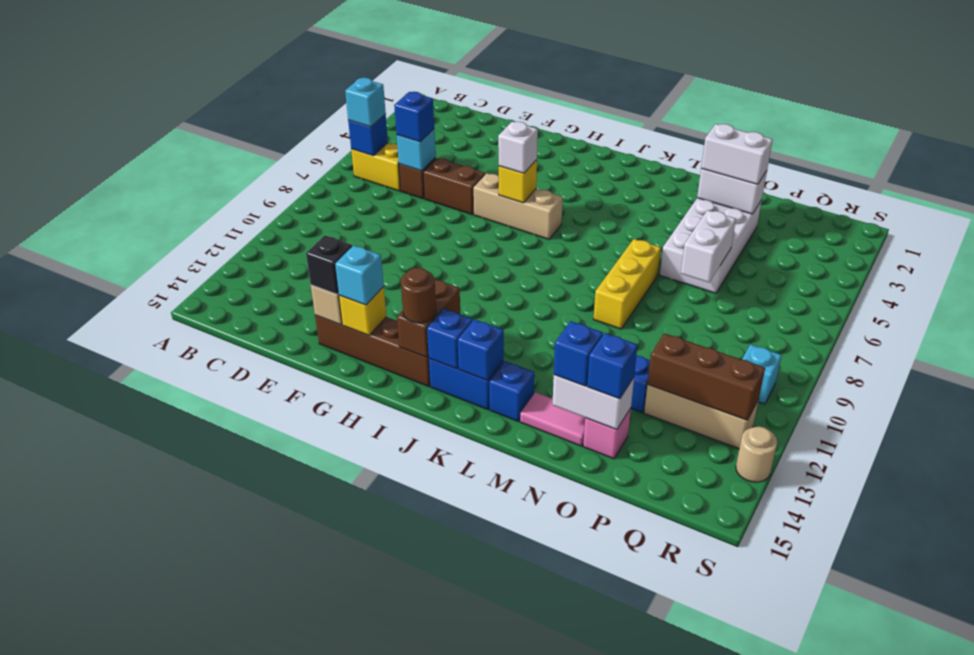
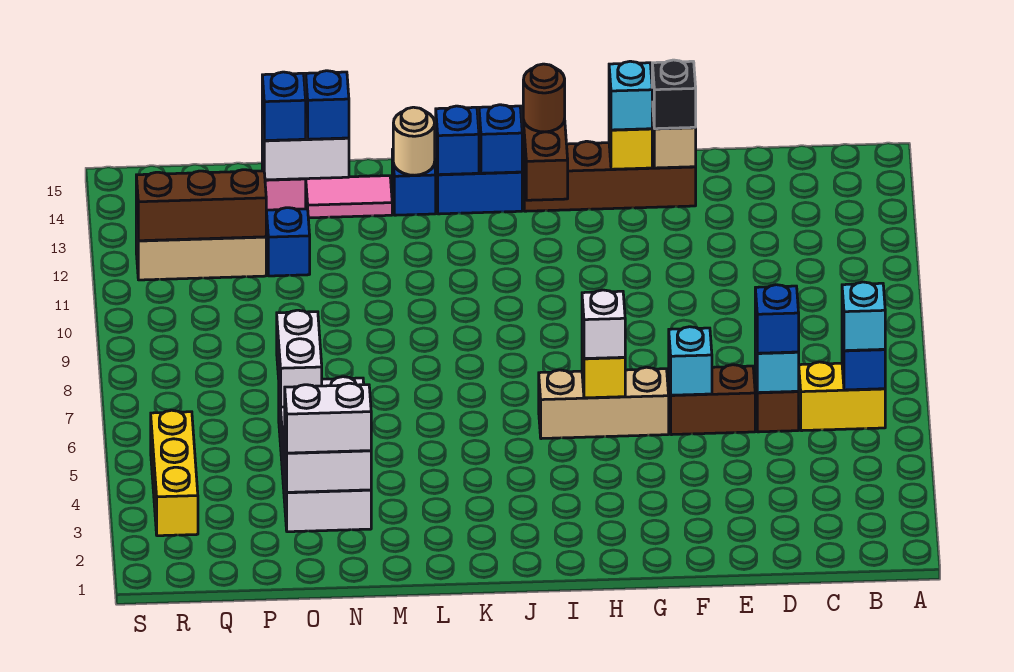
yellow brick M7:M9 level 1 -> yellow brick R3:R5 level 1
cyan brick R10 level 1 -> cyan brick F6 level 2
tan round brick S13 level 1 -> tan round brick L14 level 2

